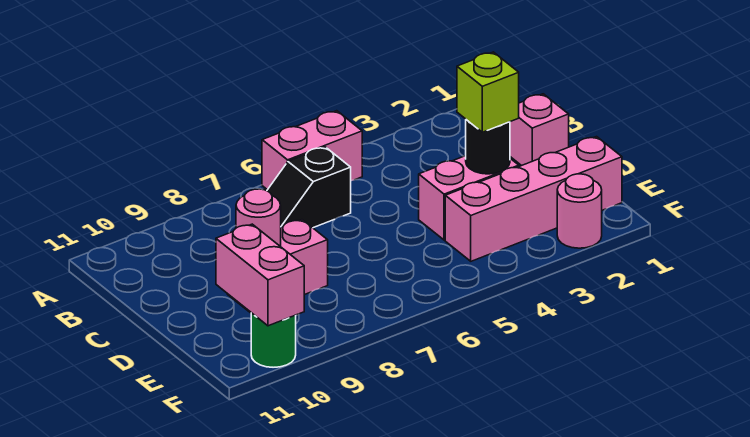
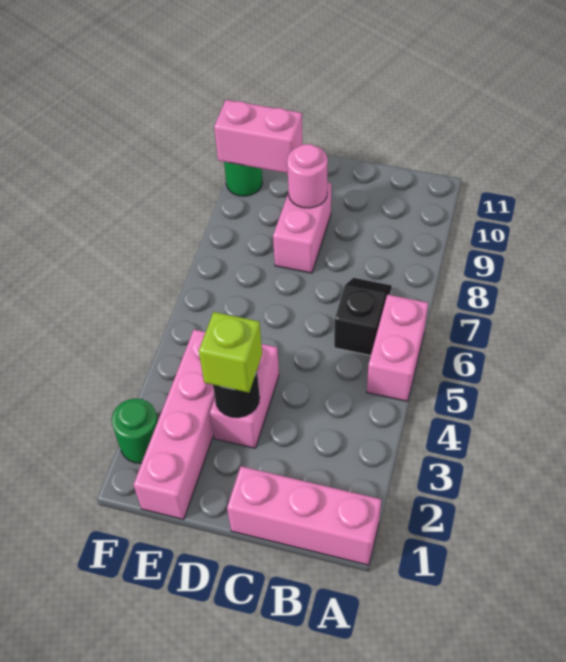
pink brick C1 level 1 -> pink brick A1:C1 level 1
pink round brick F2 level 1 -> green round brick F2 level 1

